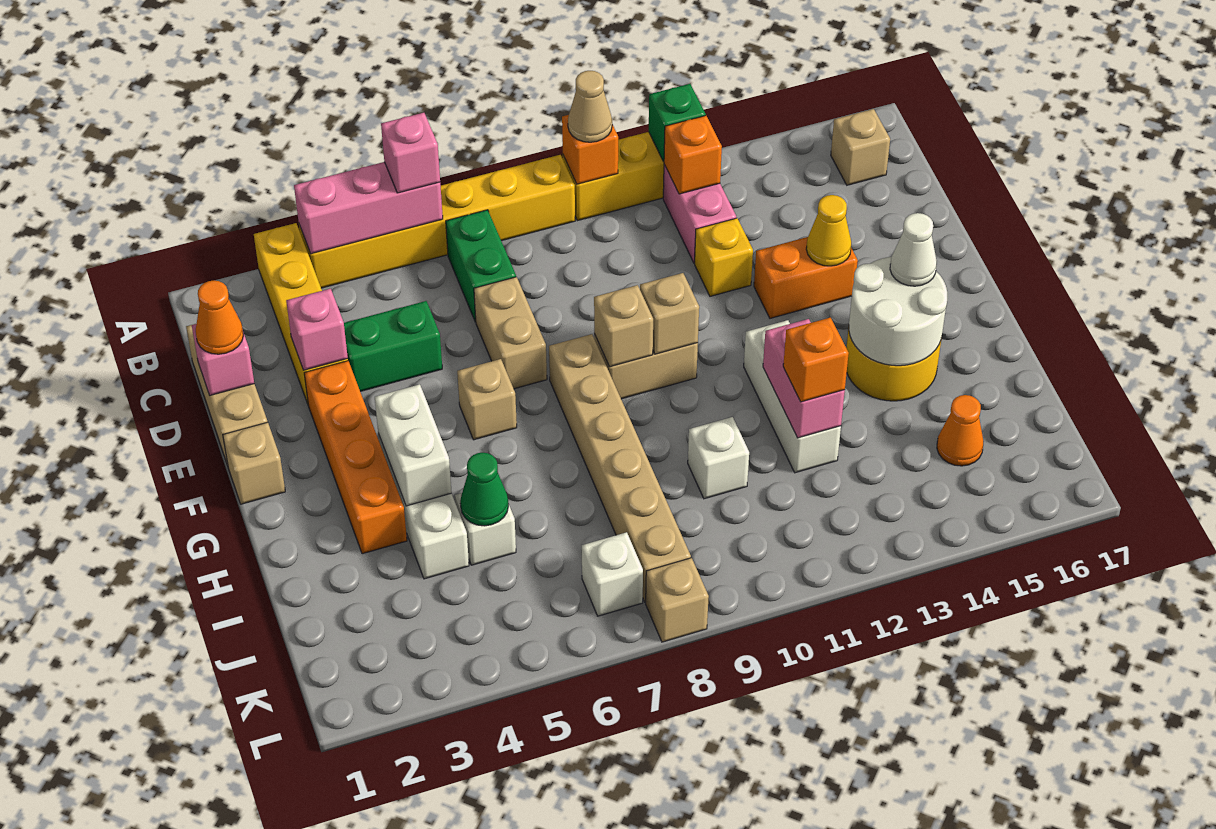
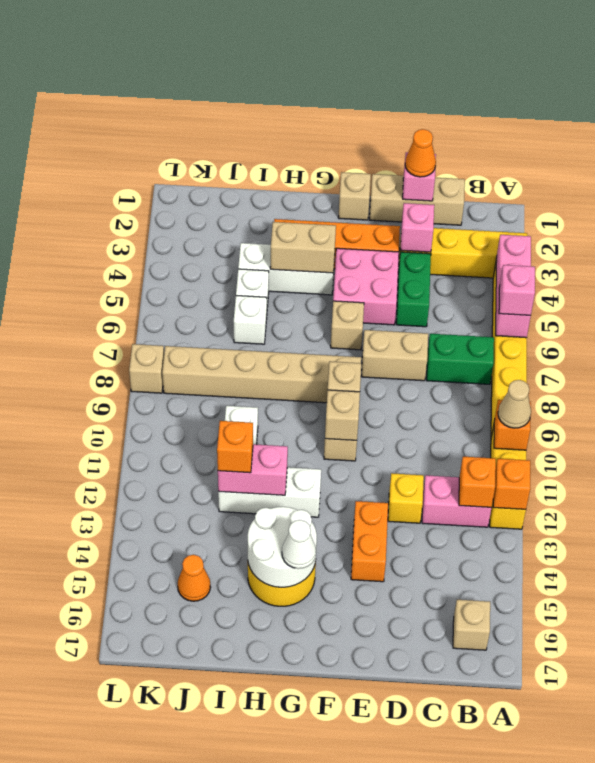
green brick A12 level 2 -> orange brick A12 level 2
none -> pink brick E4:F5 level 1
yellow cone E14 level 2 -> none
white brick G4:H4 level 2 -> tan brick G4:H4 level 2
green cone I5 level 2 -> none
white brick K7 level 1 -> white brick I6 level 1

